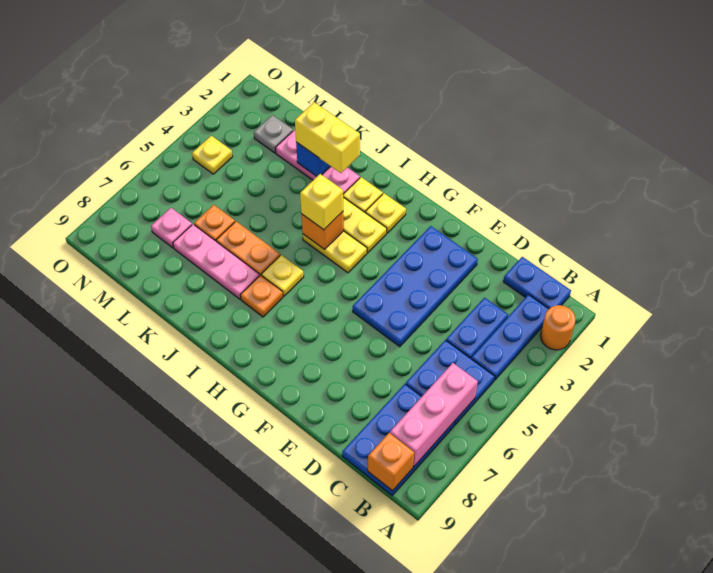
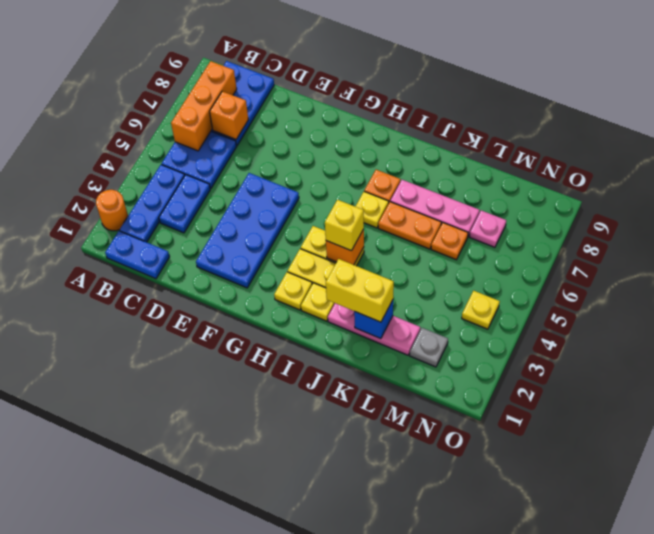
pink brick B6:B8 level 2 -> orange brick B6:B8 level 2
orange brick B9 level 2 -> orange brick C7 level 2

